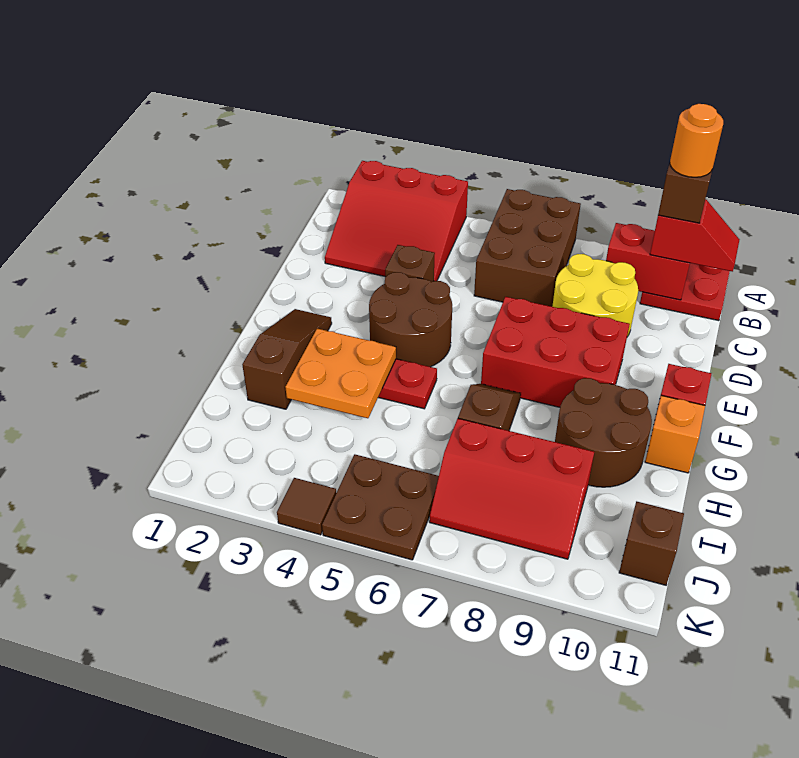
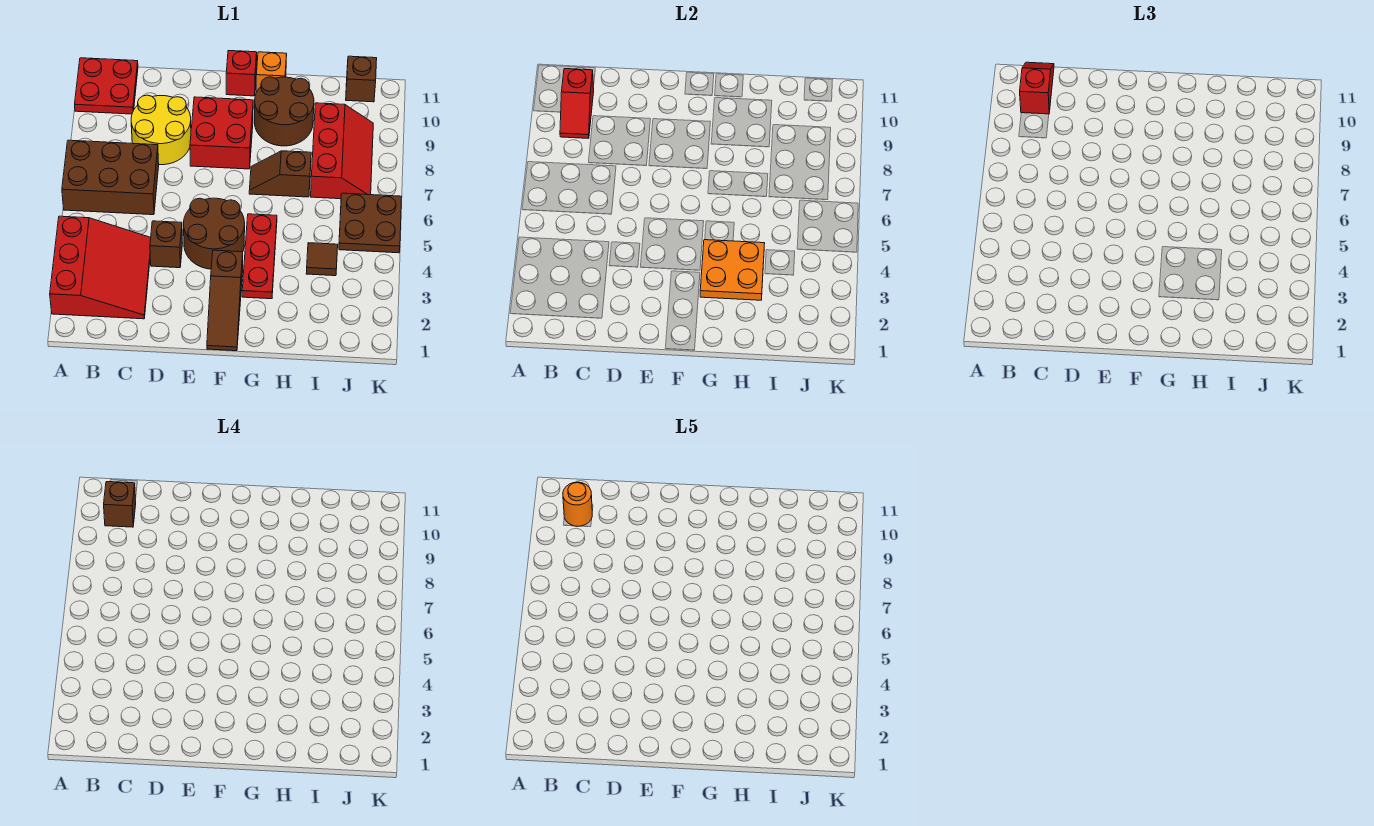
red brick B9:B10 level 2 -> red slope B9:B10 level 2 top 10
red brick E7:F9 level 1 -> red brick E8:F9 level 1
brown slope F2:H2 level 1 top H -> brown slope F1:F3 level 1 top 3
brown tile K4 level 1 -> brown tile I4 level 1

